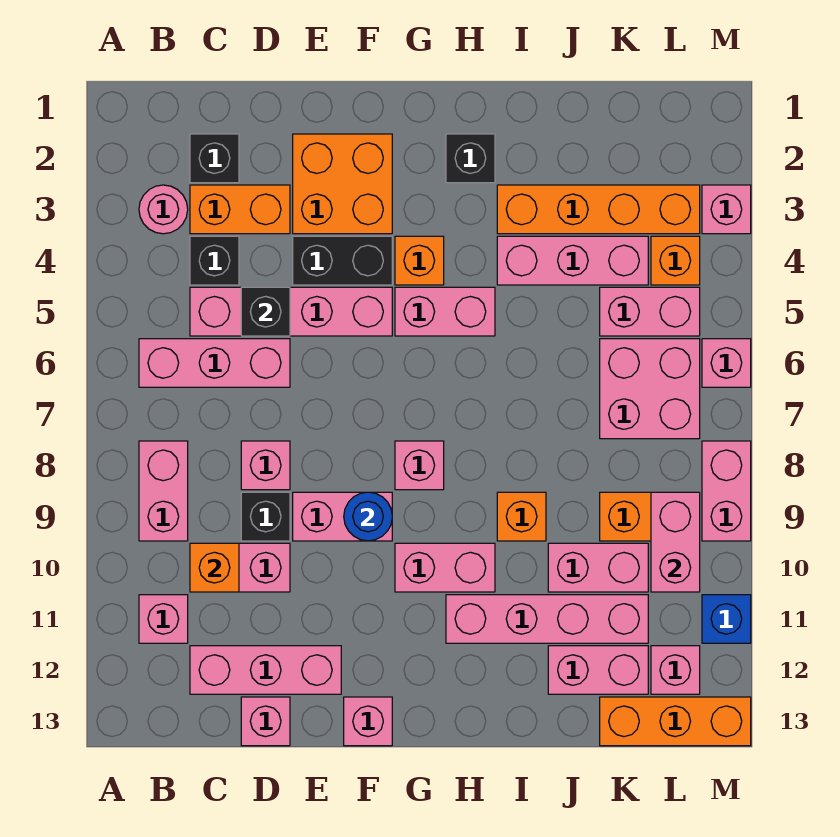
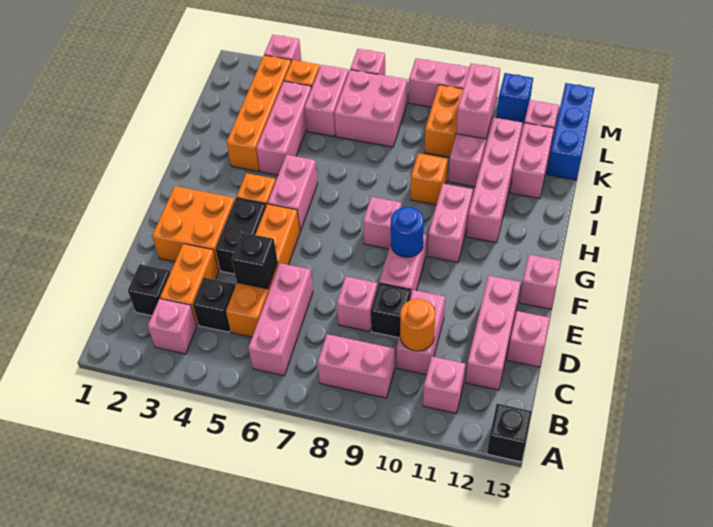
pink round brick B3 level 1 -> pink brick B3 level 1
pink brick C5:F5 level 1 -> orange brick C5:F5 level 1
orange brick C10 level 2 -> orange round brick C10 level 2
black brick H2 level 1 -> black brick A13 level 1
orange brick K13:M13 level 1 -> blue brick K13:M13 level 1
pink brick L9:L10 level 2 -> pink brick K10:L10 level 2

